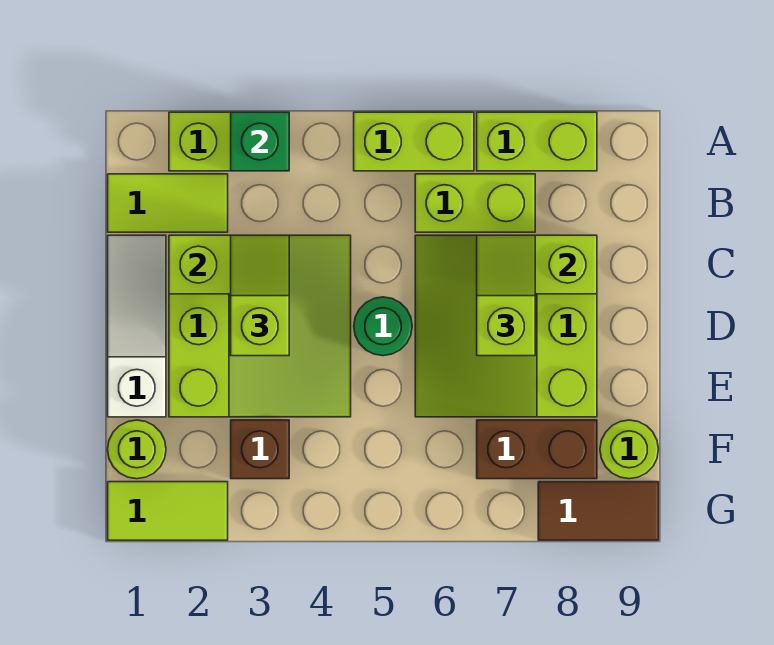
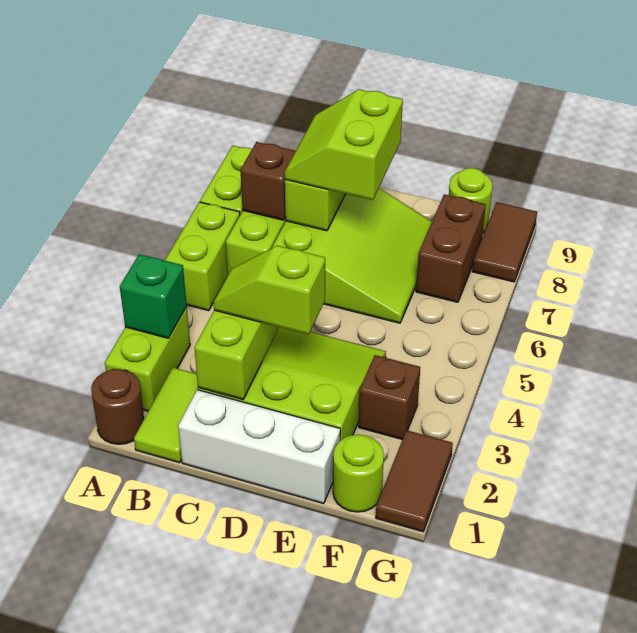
none -> brown round brick A1 level 1
none -> brown brick B7 level 2
white slope C1:E1 level 1 top E -> white brick C1:E1 level 1
lime slope C6:E8 level 1 top 8 -> lime slope C6:E8 level 1 top C
lime slope C7:D7 level 3 top D -> lime slope C7:D8 level 3 top D
green round brick D5 level 1 -> none
lime tile G1:G2 level 1 -> brown tile G1:G2 level 1

